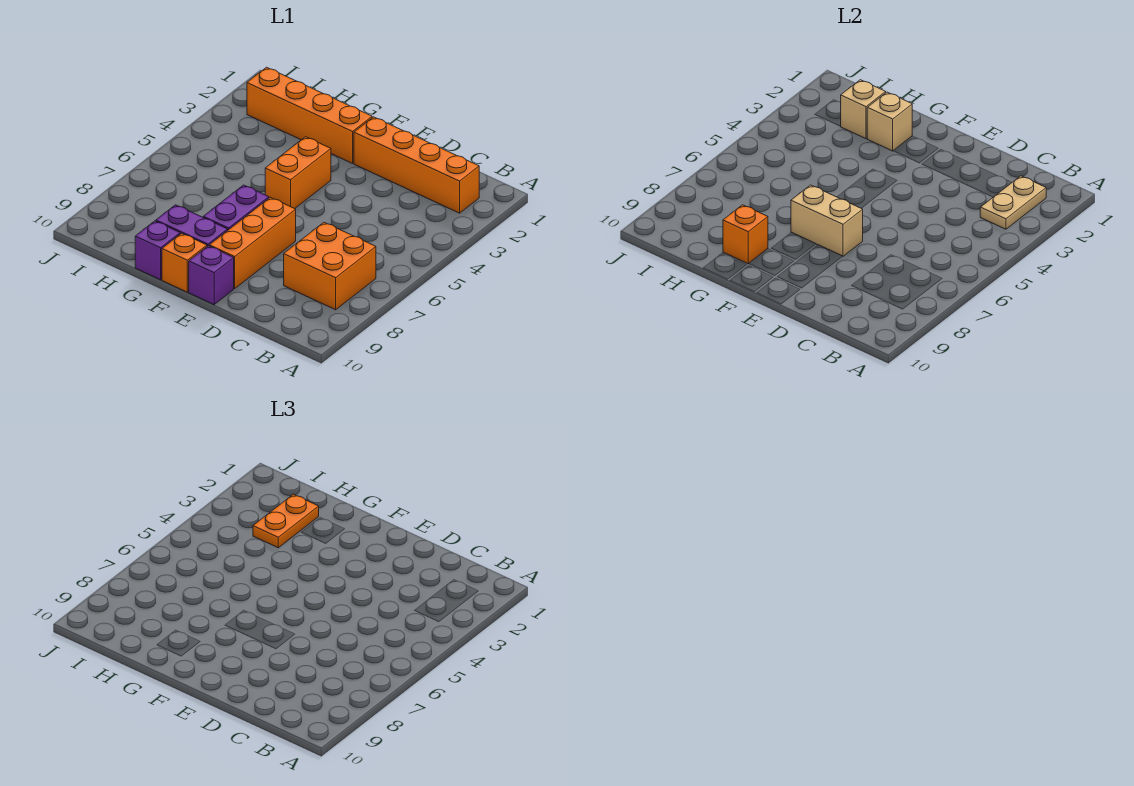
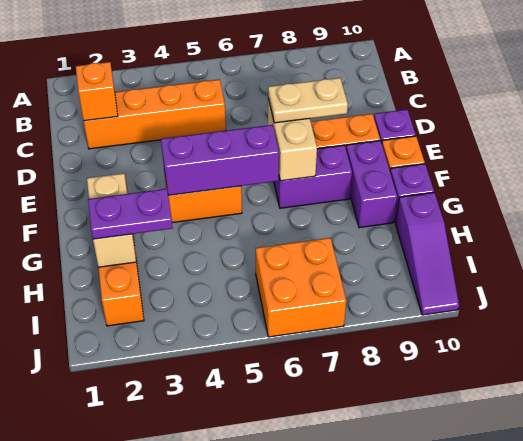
orange brick B2:E2 level 1 -> orange brick C2:C5 level 1
tan plate B2:B3 level 2 -> tan plate E7:E8 level 3
orange brick B7:C8 level 1 -> orange brick I6:J7 level 1
none -> purple brick F4:F6 level 2
orange brick G9 level 2 -> orange brick C2 level 2
orange plate H2:H3 level 3 -> purple plate H2:H3 level 3
none -> purple slope H10:J10 level 1 top H

